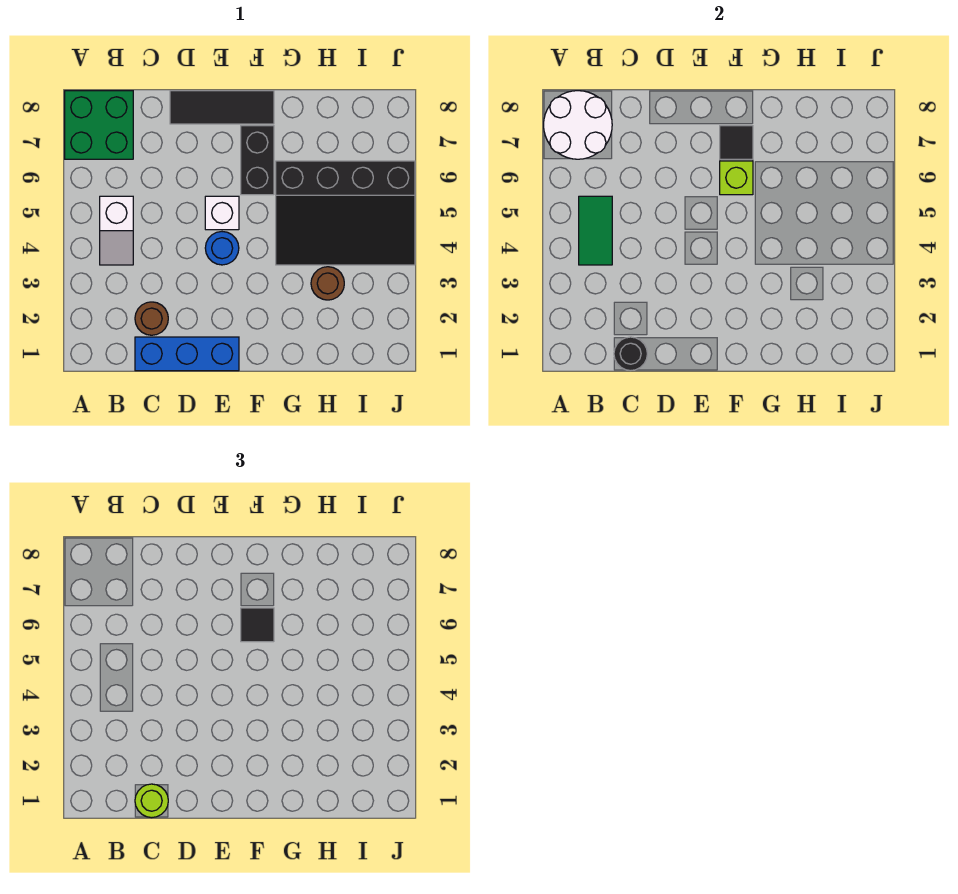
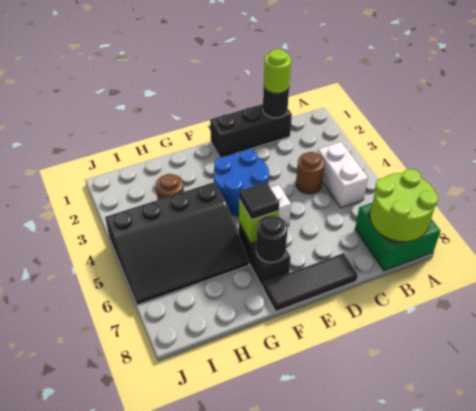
white round brick A7:B8 level 2 -> lime round brick A7:B8 level 2
white slope B4:B5 level 1 top 5 -> white brick B4:B5 level 1
green tile B4:B5 level 2 -> none
blue brick C1:E1 level 1 -> black brick C1:E1 level 1
brown round brick C2 level 1 -> brown round brick C4 level 1
blue round brick E4 level 1 -> blue round brick E3:F4 level 1
black tile F7 level 2 -> black round brick F7 level 2
black slope G4:J6 level 1 top 6 -> black slope G4:J6 level 1 top 4

